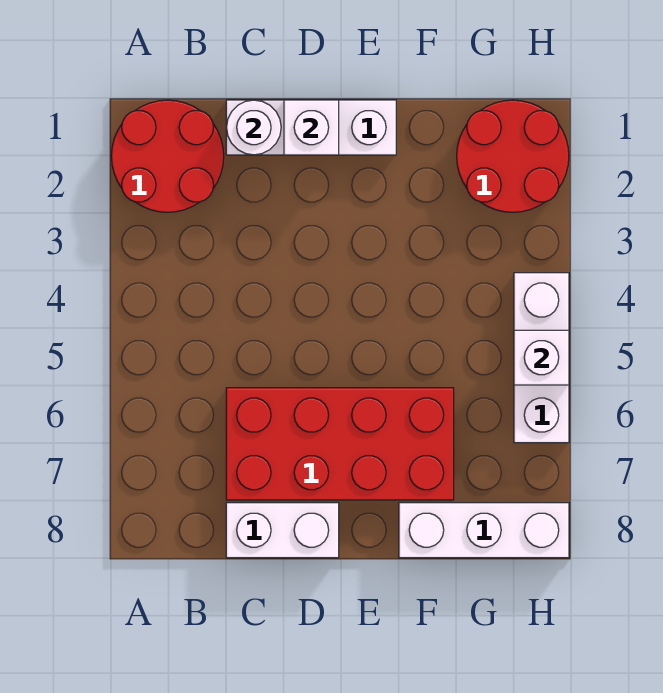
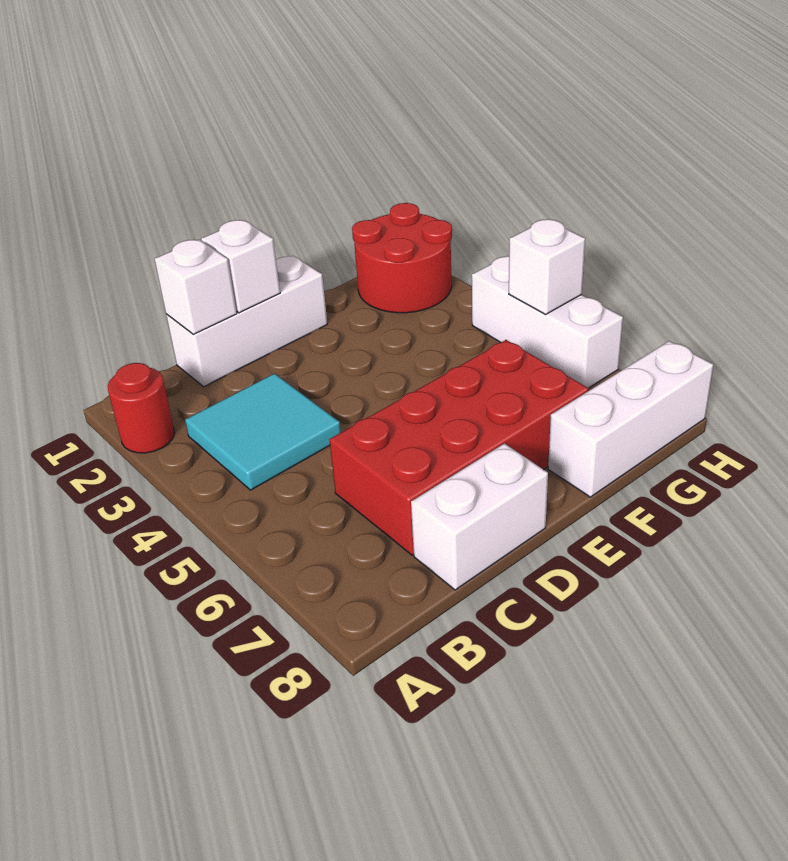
red round brick A1:B2 level 1 -> red round brick A2 level 1
none -> cyan tile B3:C4 level 1
white round brick C1 level 2 -> white brick C1 level 2

